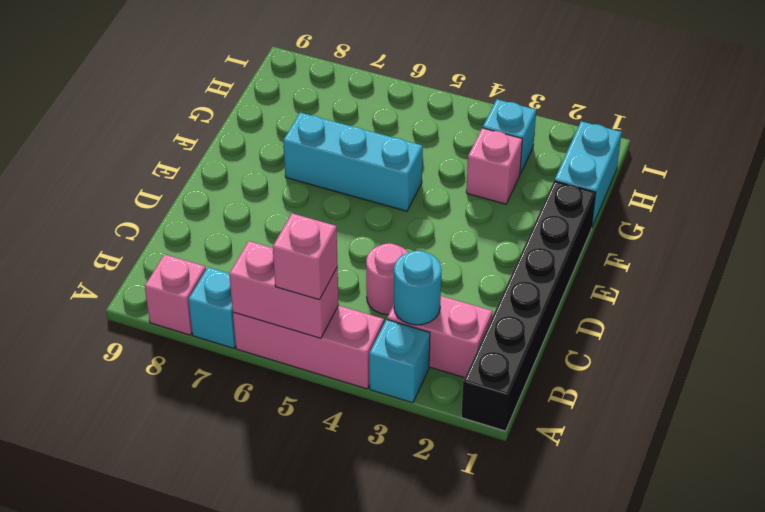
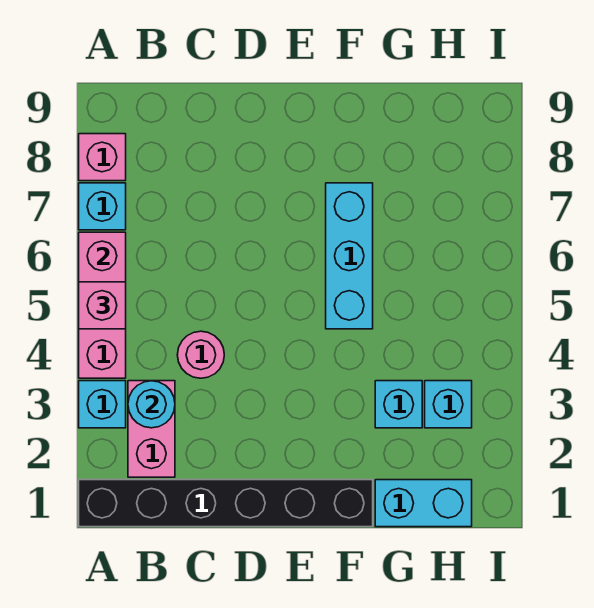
pink brick G3 level 1 -> cyan brick G3 level 1

